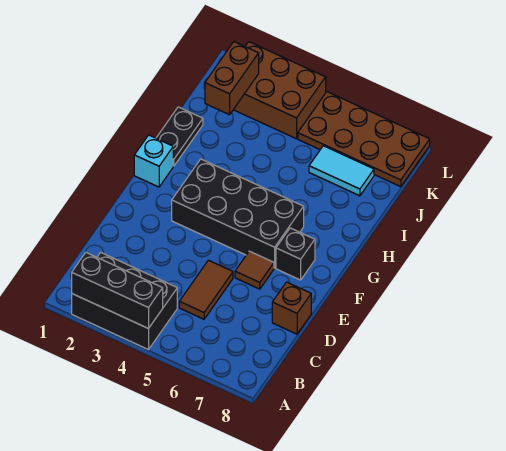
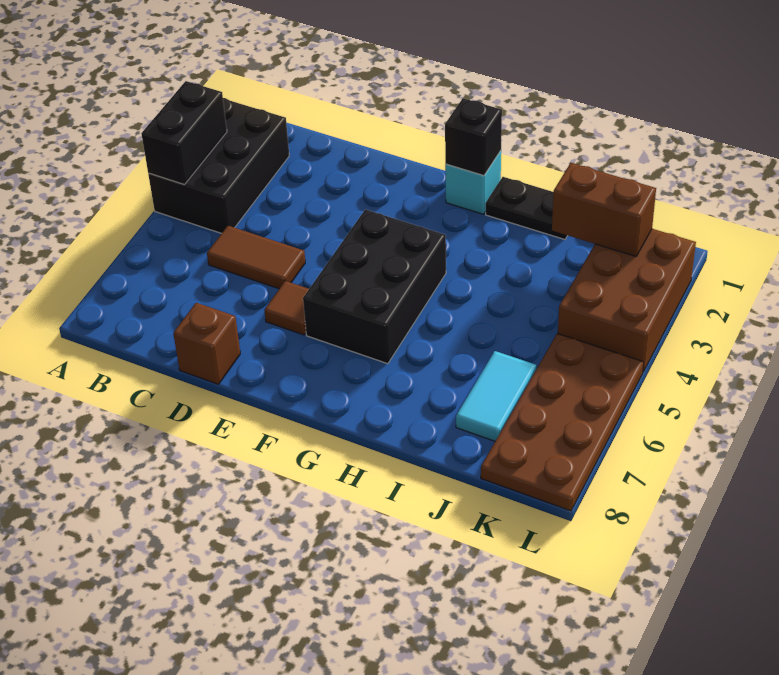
black brick A2:A4 level 2 -> black brick A3:A4 level 2
black brick F3:G6 level 1 -> black brick F4:G6 level 1
black brick F7 level 1 -> black brick G1 level 2

